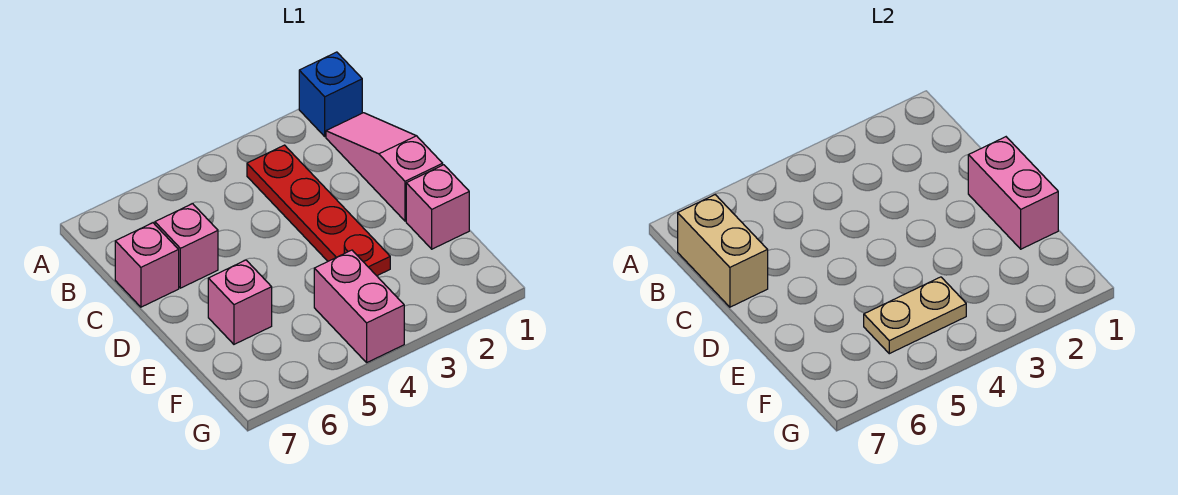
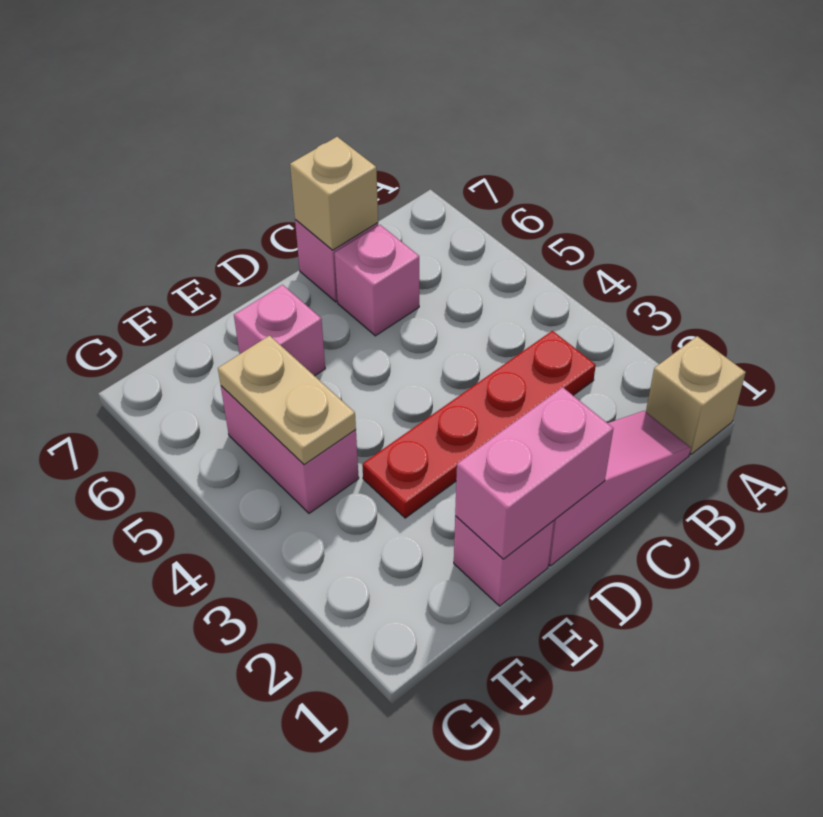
blue brick A1 level 1 -> tan brick A1 level 1
tan brick B7:C7 level 2 -> tan brick C7 level 2
pink brick F4:G4 level 1 -> pink brick F4:F5 level 1

